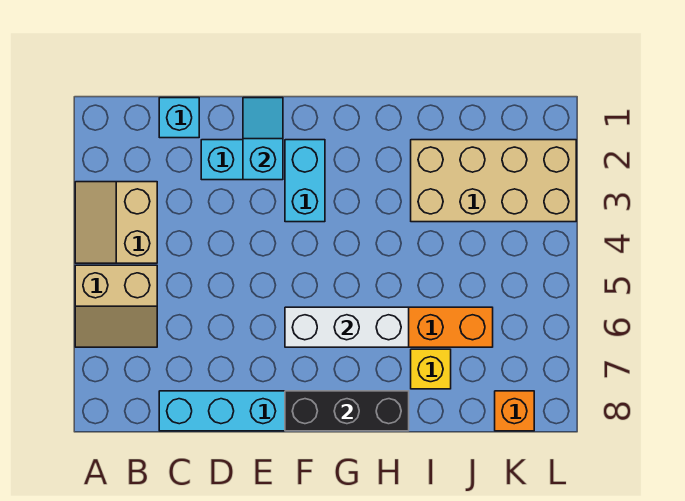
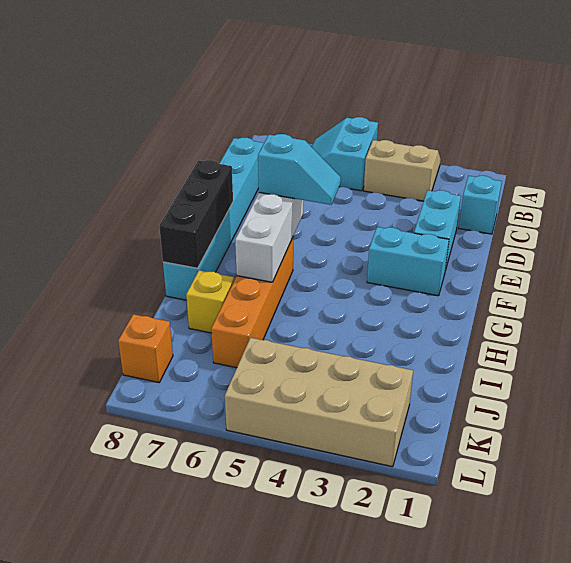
tan slope A5:B6 level 1 top 5 -> cyan slope A5:B6 level 1 top 5
cyan slope E1:E2 level 2 top 2 -> cyan slope F5:F6 level 3 top 6
tan brick I2:L3 level 1 -> tan brick K2:L5 level 1

